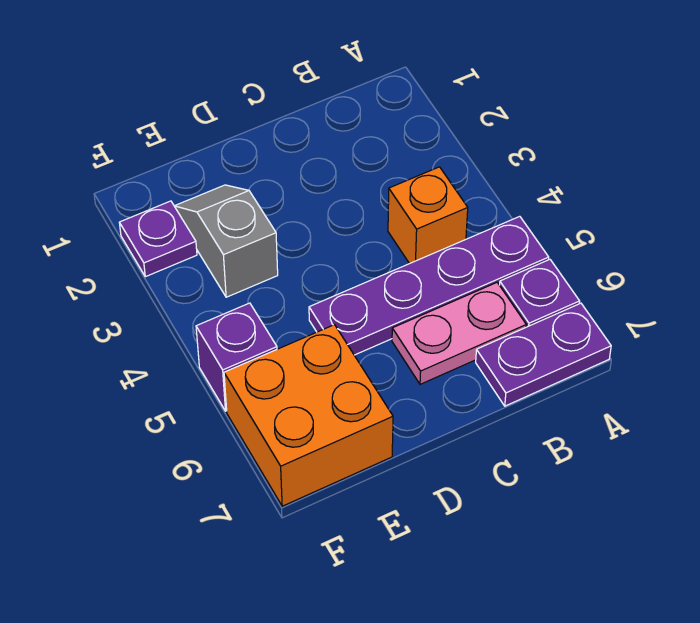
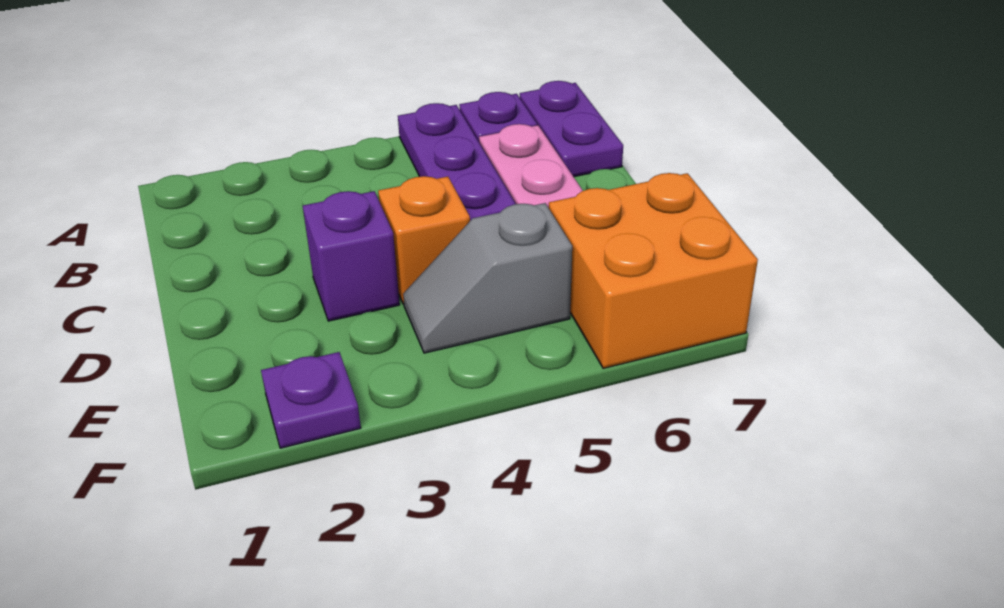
orange brick B4 level 1 -> orange brick D4 level 1
grey slope E2:E3 level 1 top 3 -> grey slope E4:E5 level 1 top 5
purple brick F5 level 1 -> purple brick D3 level 1

